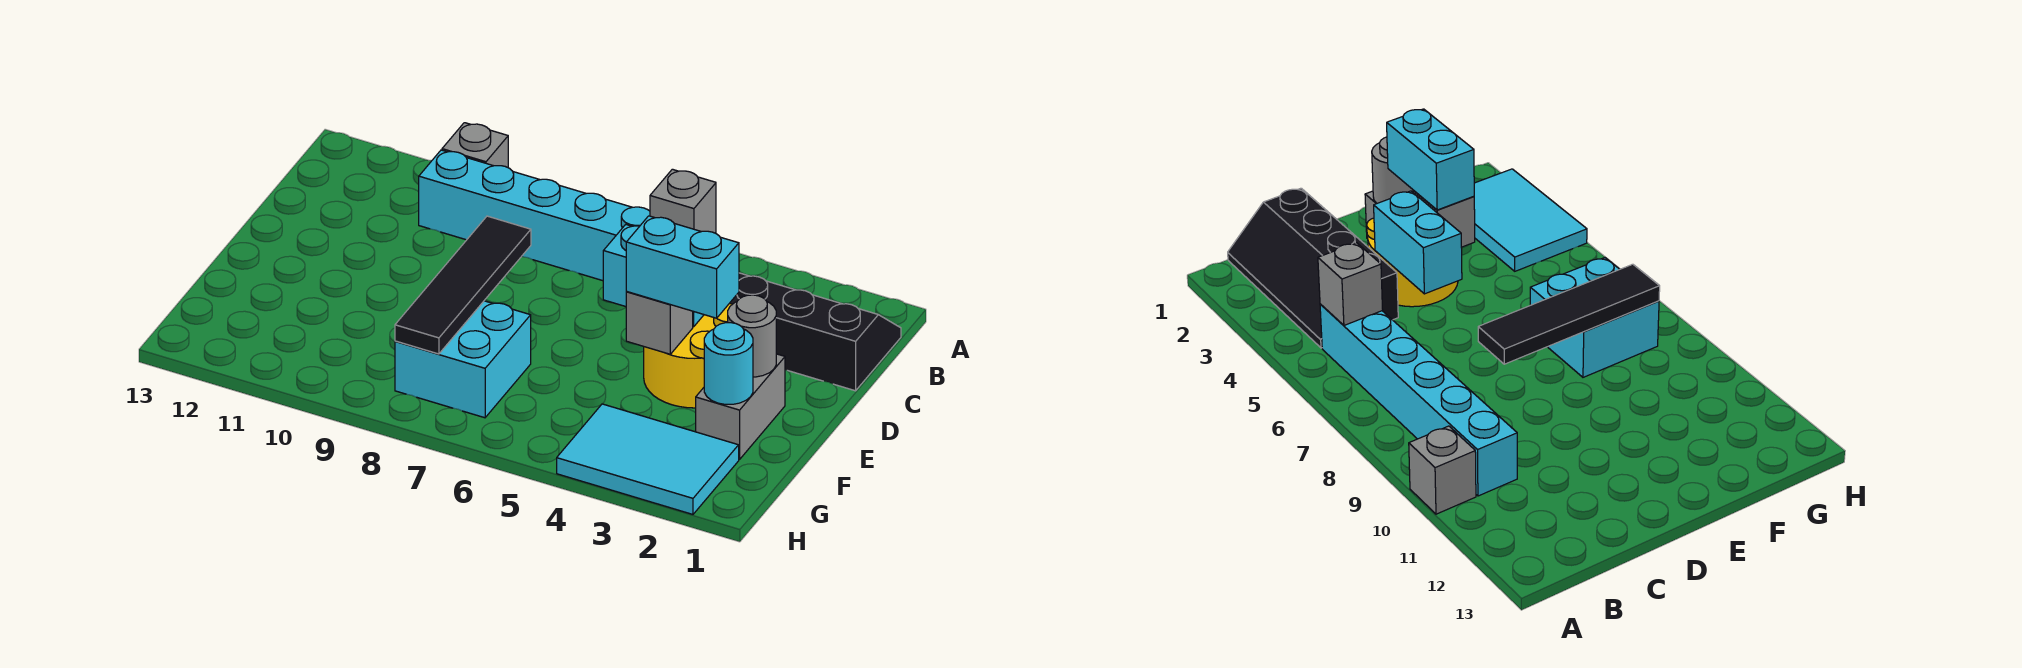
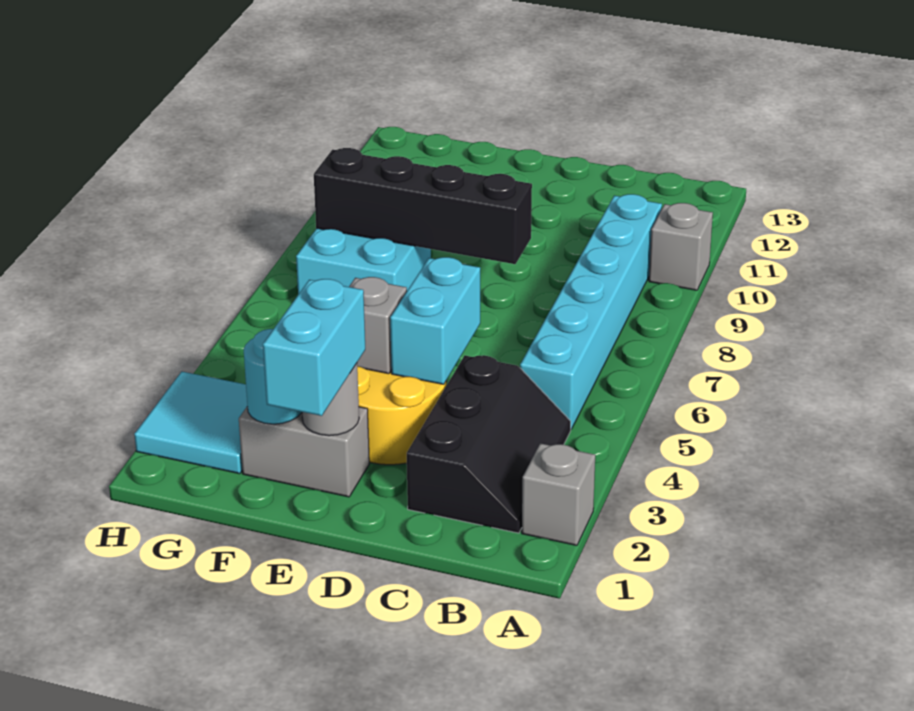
black slope B1:C4 level 1 top C -> black slope B2:C4 level 1 top C
grey brick B5 level 2 -> grey brick A2 level 1
black tile D8:G8 level 2 -> black brick D8:G8 level 2
cyan brick E3:E4 level 3 -> cyan brick E1:E2 level 3
cyan tile G2:H4 level 1 -> cyan tile G2:H3 level 1

